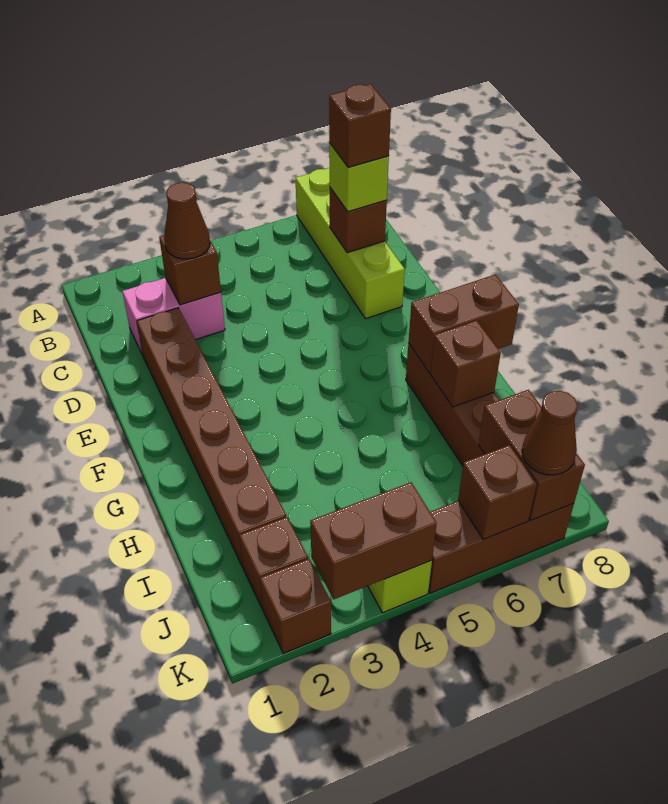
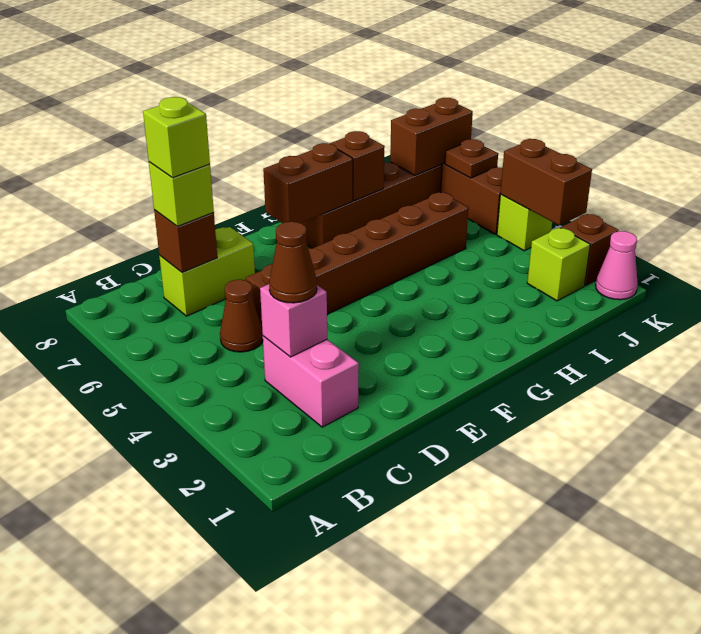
lime brick A7:D7 level 1 -> lime brick C7:D7 level 1
brown brick C3 level 2 -> pink brick C3 level 2
brown brick C7 level 4 -> lime brick C7 level 4
brown brick D2:I2 level 1 -> brown brick D5:I5 level 1
brown brick G7:G8 level 2 -> brown brick F7:G7 level 2
brown brick J2 level 1 -> lime brick J2 level 1
none -> pink cone K1 level 1
brown brick K6 level 2 -> brown plate K6 level 2
brown cone K7 level 3 -> brown cone C5 level 1

